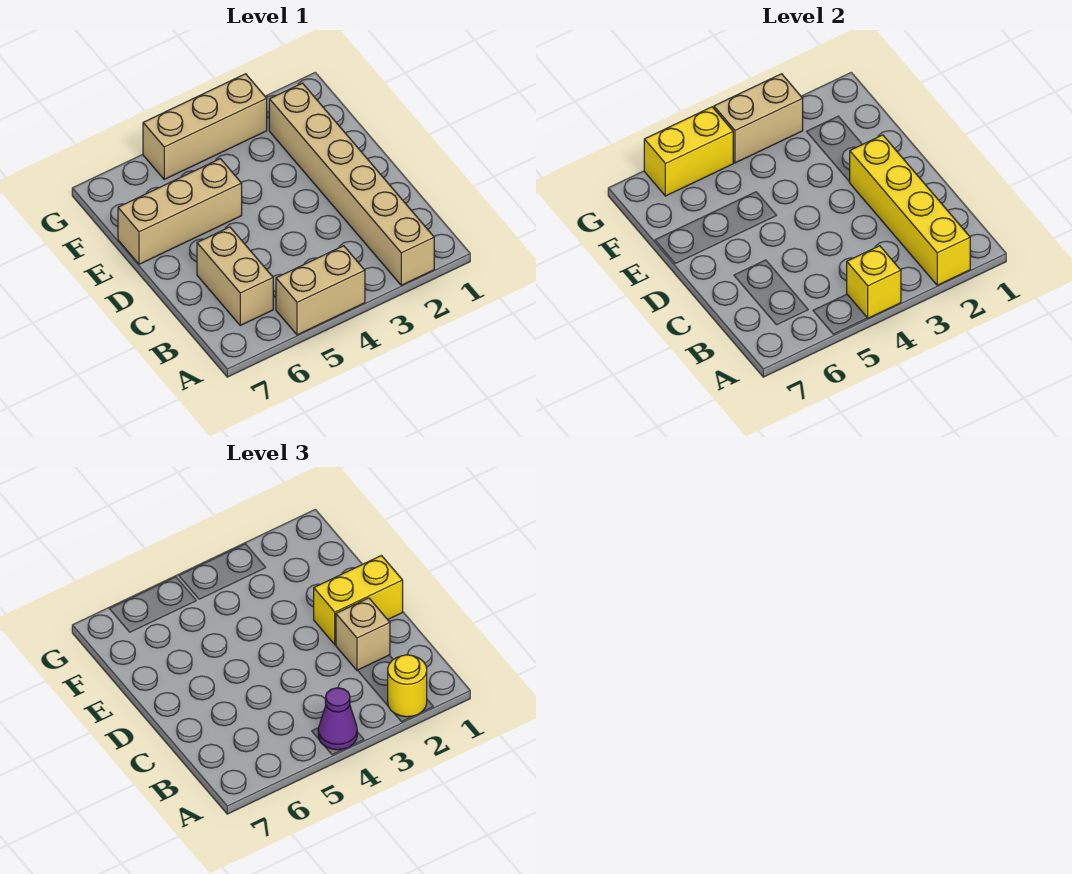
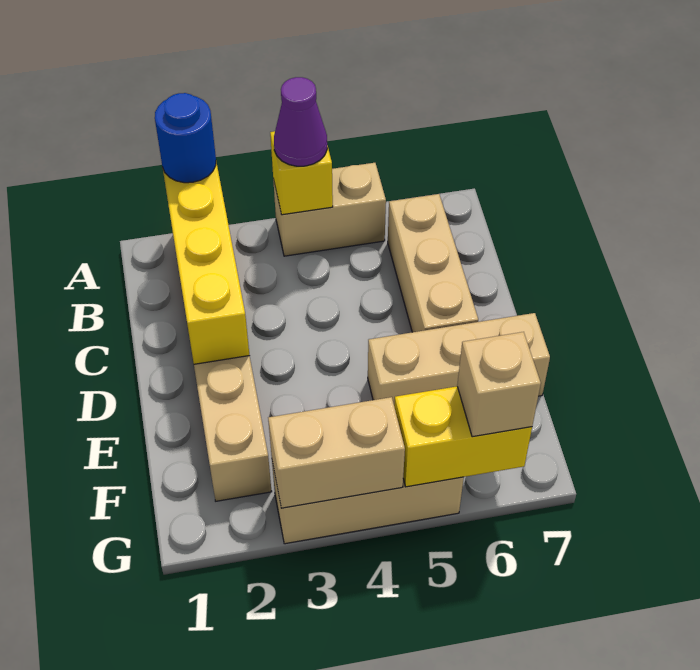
yellow round brick A2 level 3 -> blue round brick A2 level 3
tan brick B6:C6 level 1 -> tan brick B6:D6 level 1
tan brick C2 level 3 -> tan brick G6 level 3
yellow brick D1:D2 level 3 -> none

